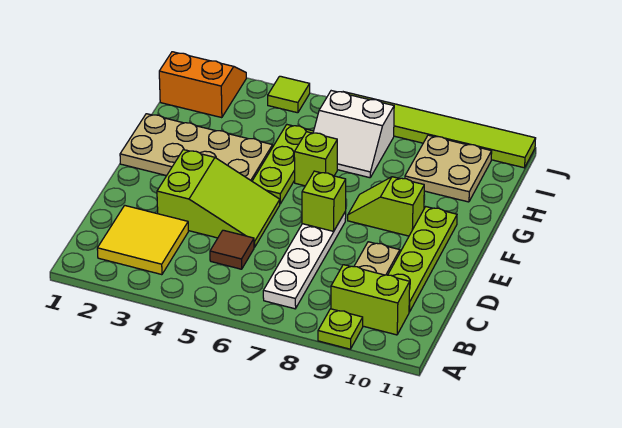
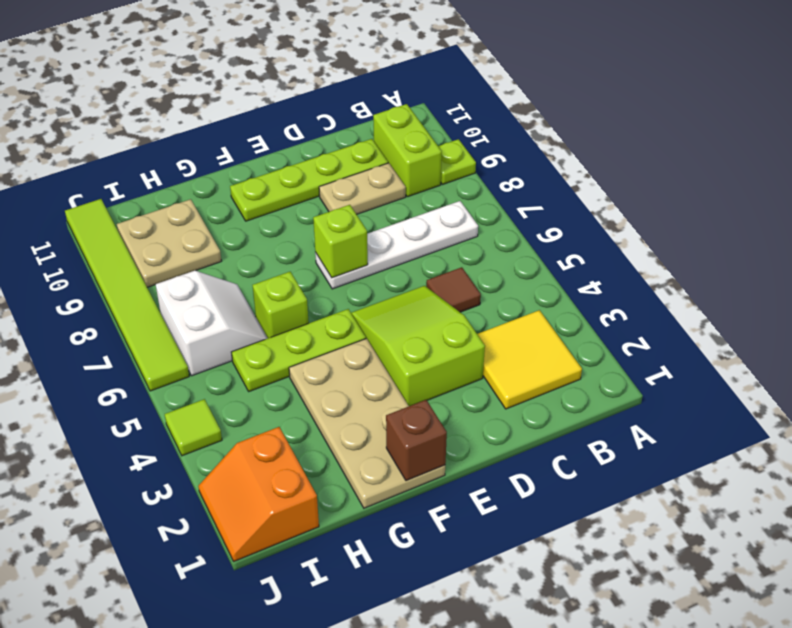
none -> brown brick F1 level 2
lime slope F8:F9 level 1 top 9 -> none

